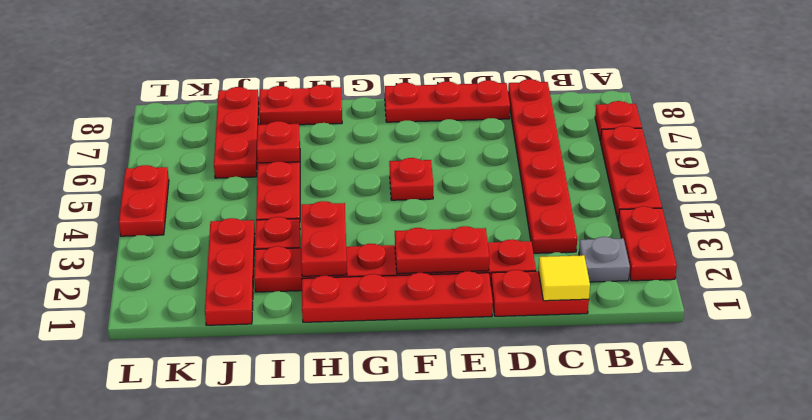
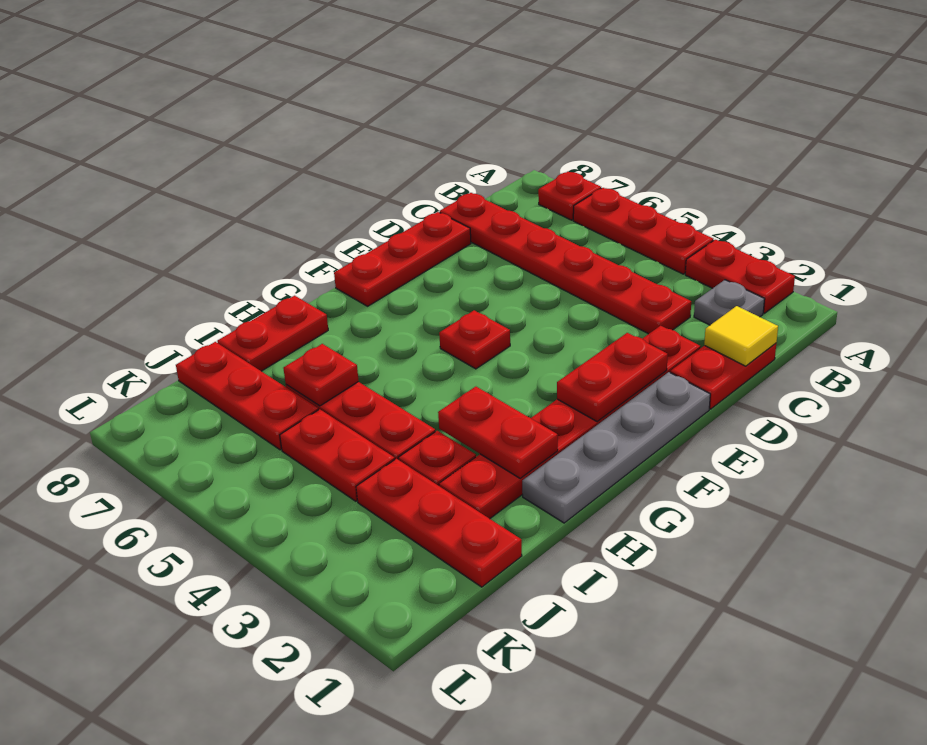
red plate E1:H1 level 1 -> grey plate E1:H1 level 1
red plate L4:L5 level 1 -> red plate J4:J5 level 1

